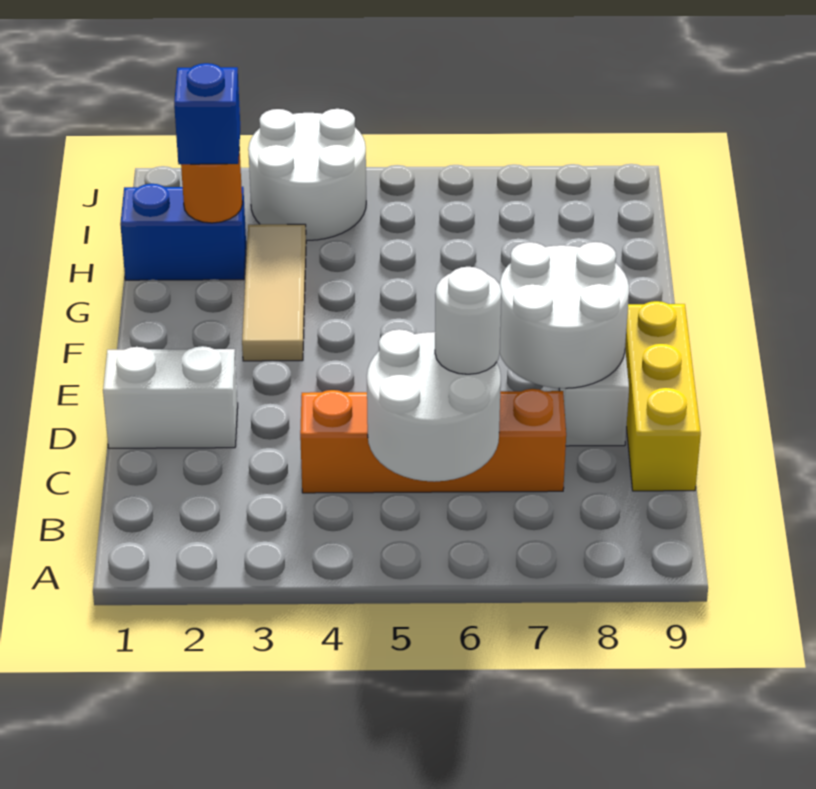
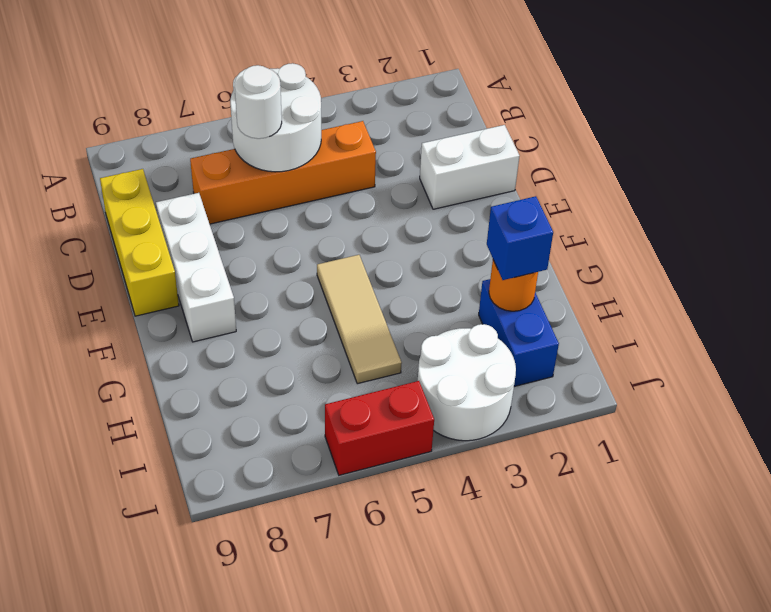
white round brick D7:E8 level 2 -> none
tan tile F3:H3 level 1 -> tan tile F5:H5 level 1
blue brick H1:H2 level 1 -> blue brick H2:I2 level 1
none -> red brick J5:J6 level 1

